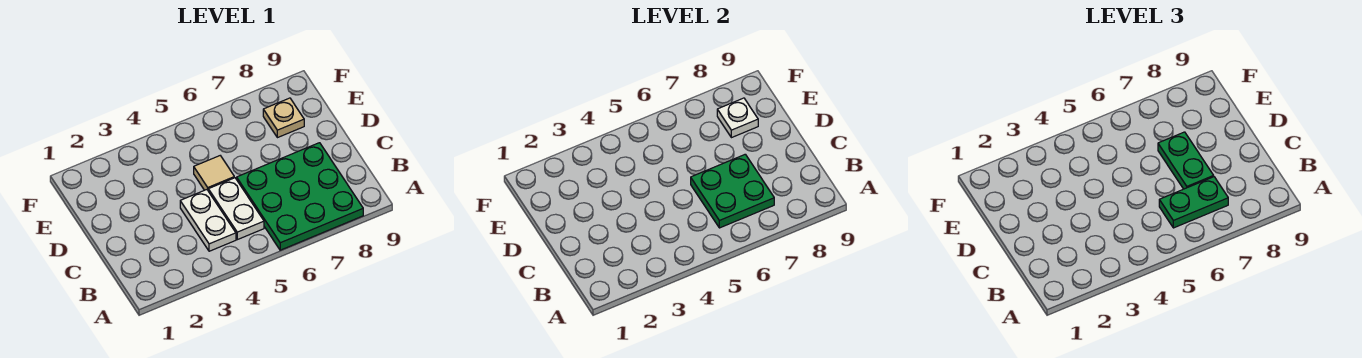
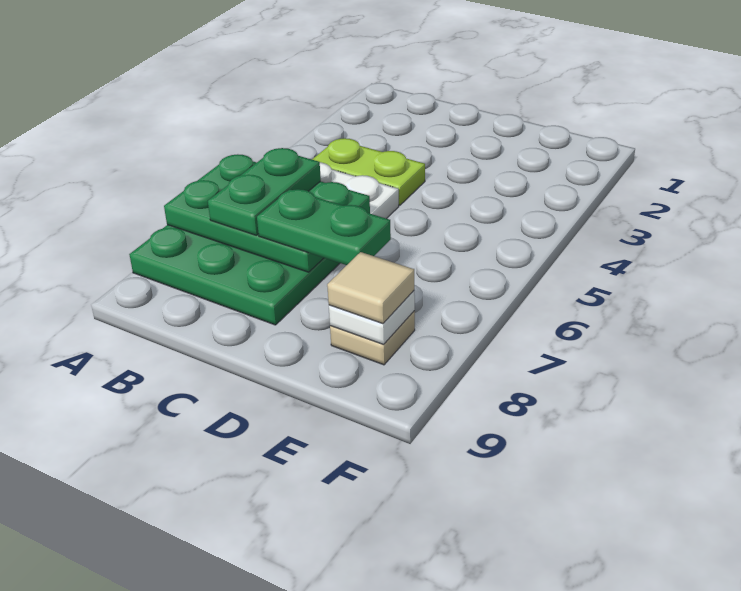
white plate B4:C4 level 1 -> lime plate B4:C4 level 1
green plate B6:C7 level 2 -> green plate A6:C7 level 2
tan tile D5 level 1 -> tan tile E8 level 3

